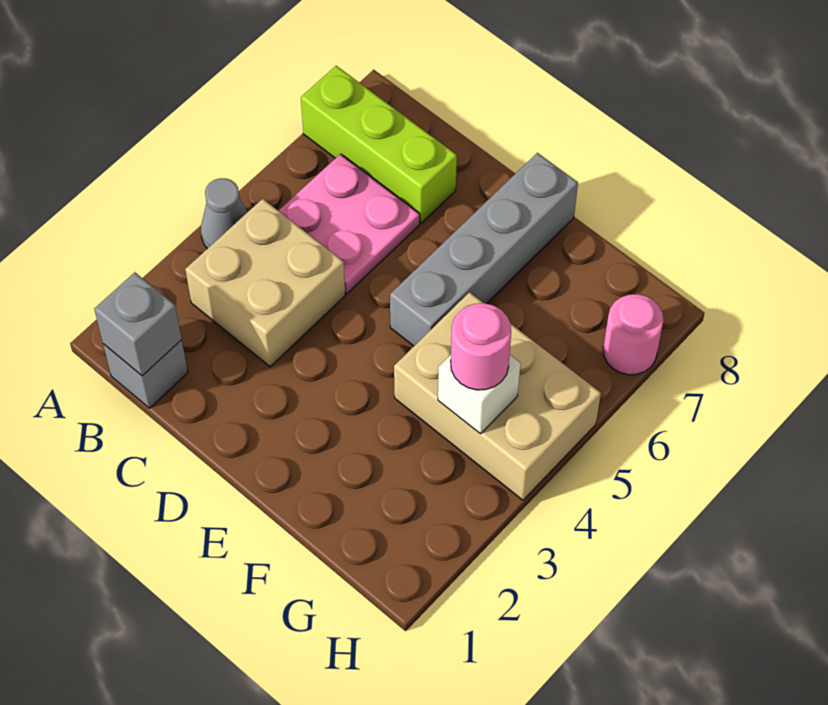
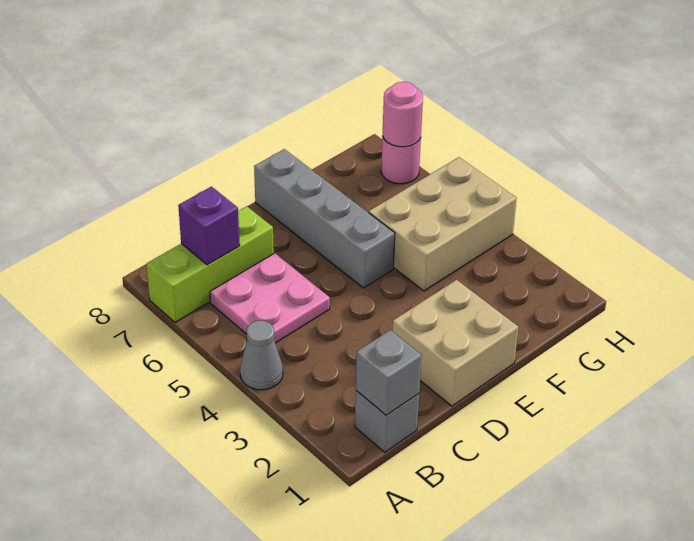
tan brick B3:C4 level 1 -> tan brick D1:E2 level 1
none -> purple brick B7 level 2
white brick G4 level 2 -> none
pink round brick G4 level 3 -> pink round brick H7 level 2

